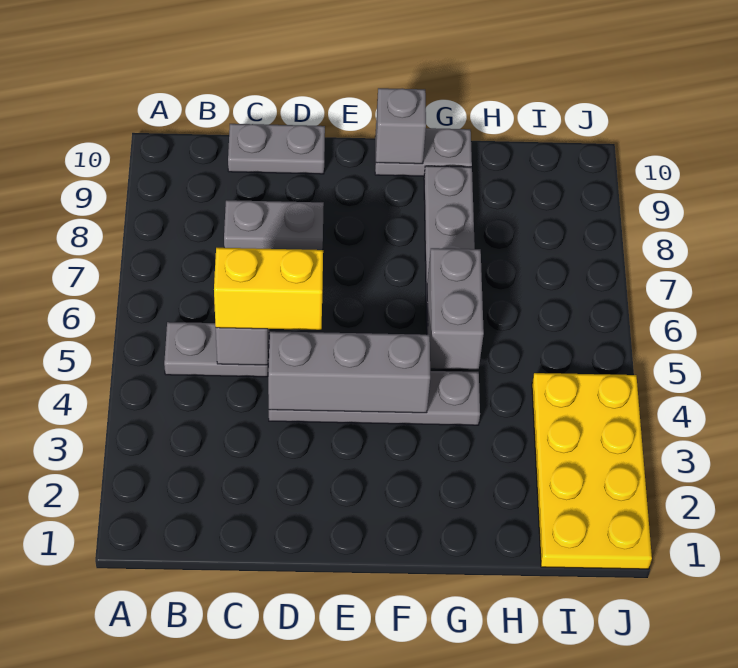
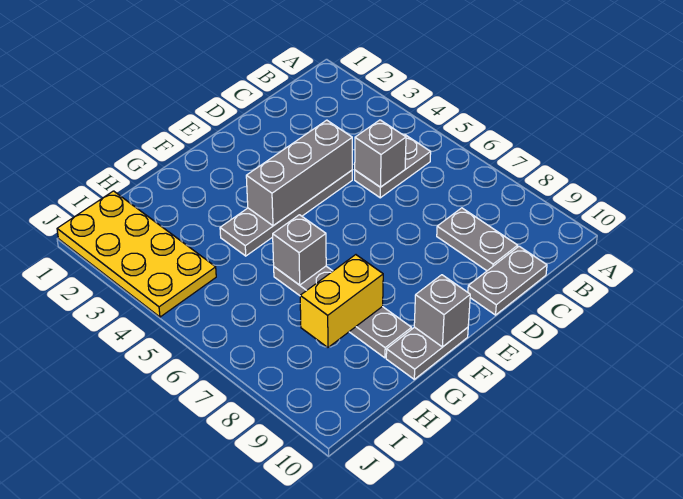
yellow brick C5:D5 level 3 -> yellow brick G8:H8 level 2
grey plate C8:D8 level 1 -> grey plate C8:C9 level 1
grey brick G5:G6 level 2 -> grey brick G6 level 2

